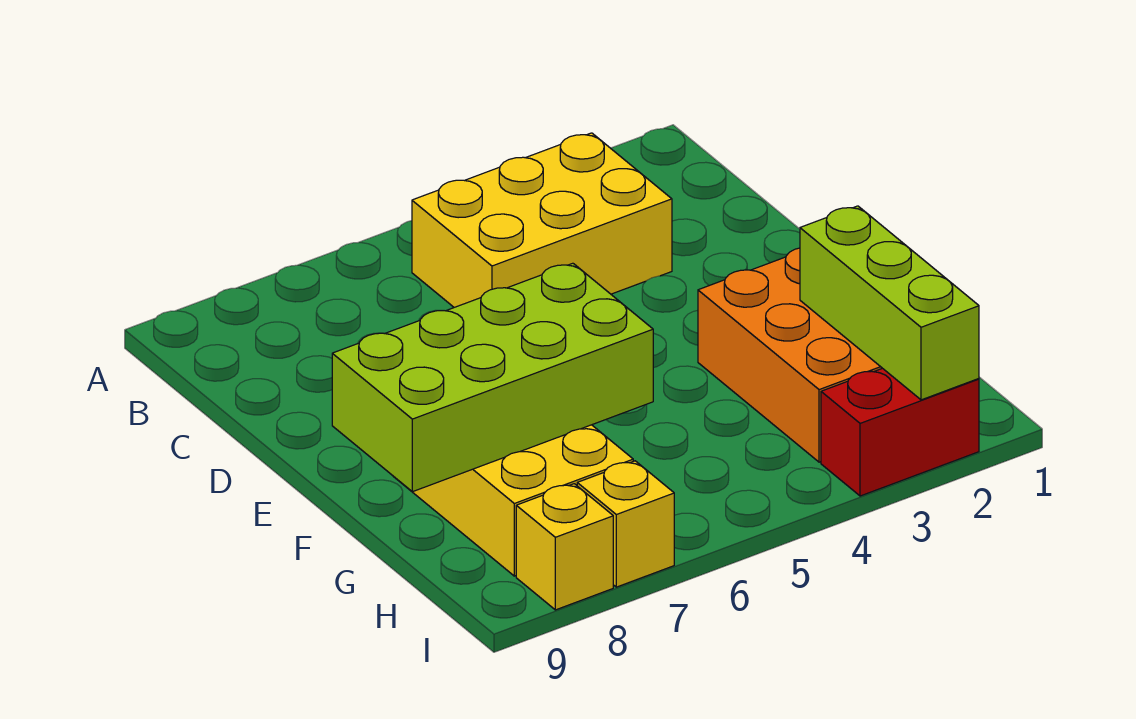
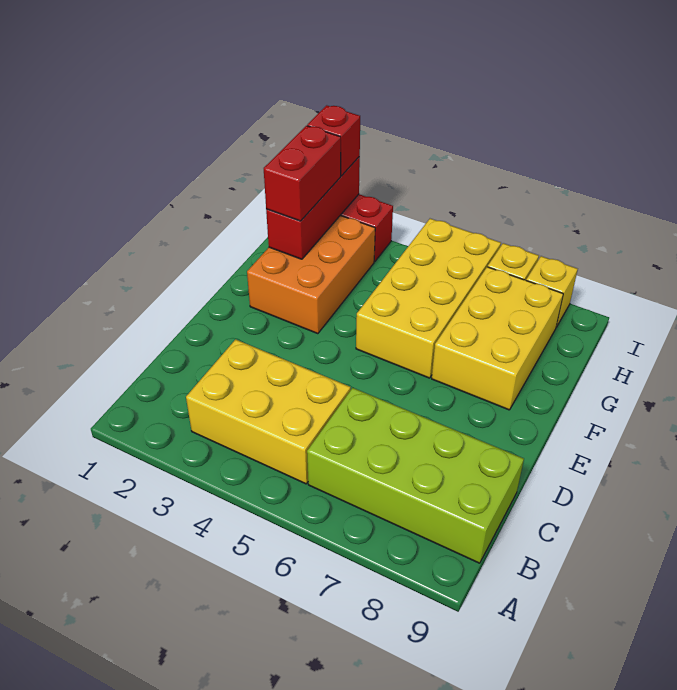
none -> yellow brick F5:I6 level 1
lime brick F6:G9 level 2 -> lime brick B6:C9 level 1
lime brick G2:I2 level 2 -> red brick G2:I2 level 2
none -> red brick G2:H2 level 3
none -> red brick I2 level 3

